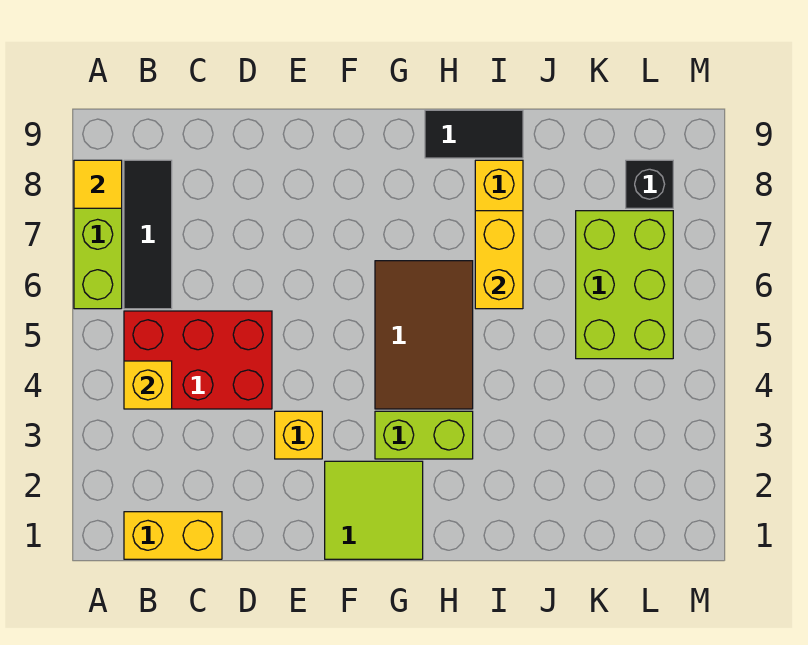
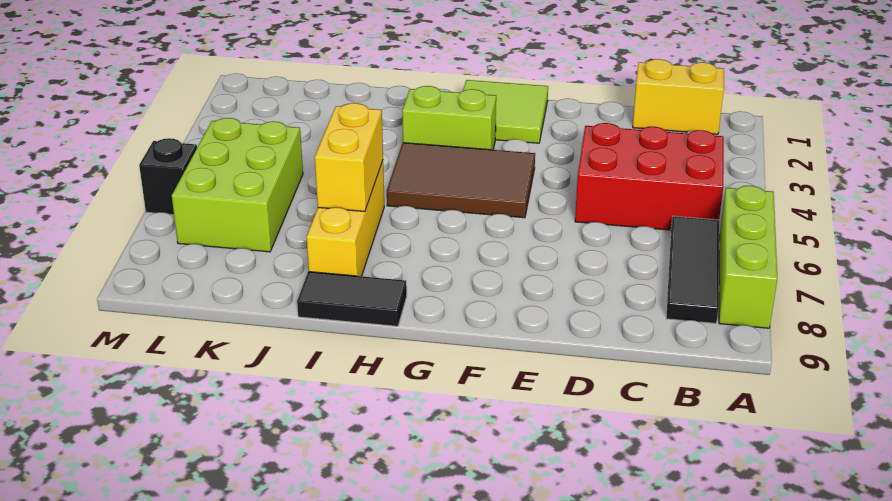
yellow tile A8 level 2 -> none
yellow brick B4 level 2 -> none
yellow brick E3 level 1 -> none
brown tile G4:H6 level 1 -> brown tile F4:H5 level 1
black brick L8 level 1 -> black brick M6 level 1

